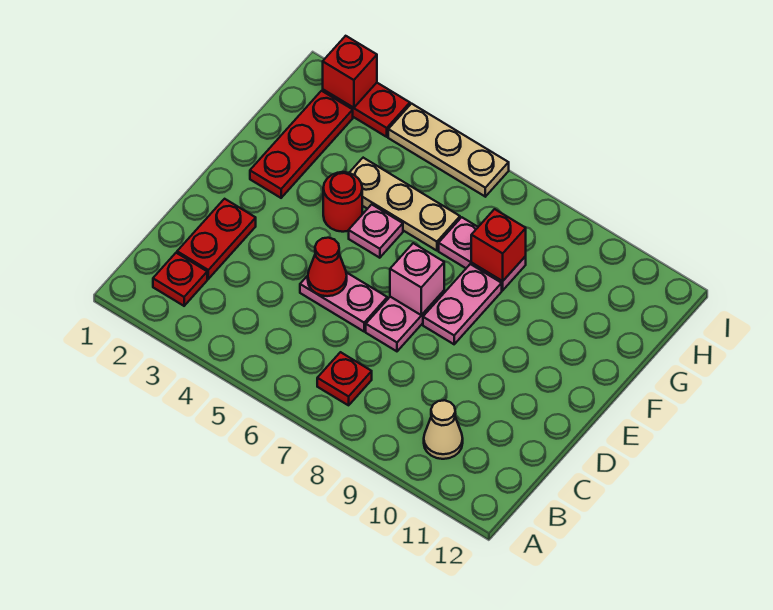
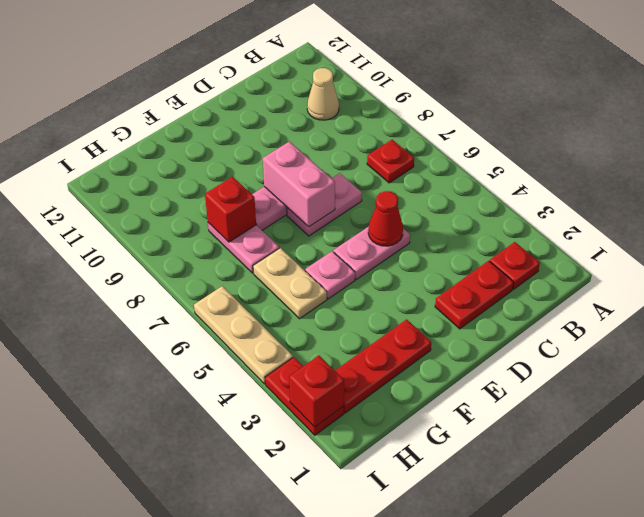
pink plate D5:D6 level 1 -> pink plate D5:E5 level 1
pink brick E7 level 2 -> pink brick E7:E8 level 2
red round brick F4 level 1 -> none
tan plate G4:G6 level 1 -> tan plate G5:G6 level 1

